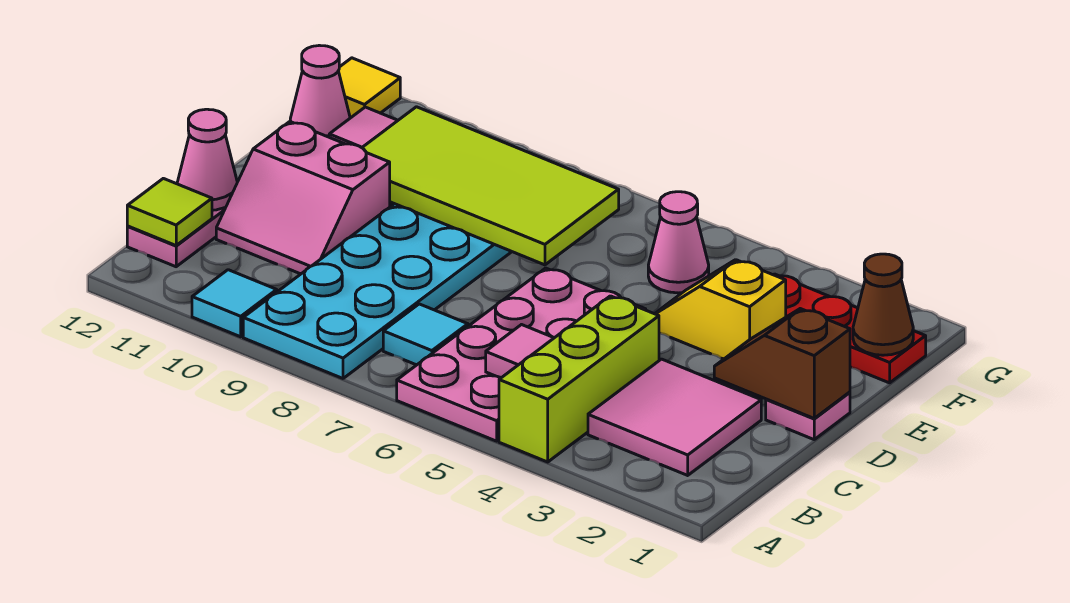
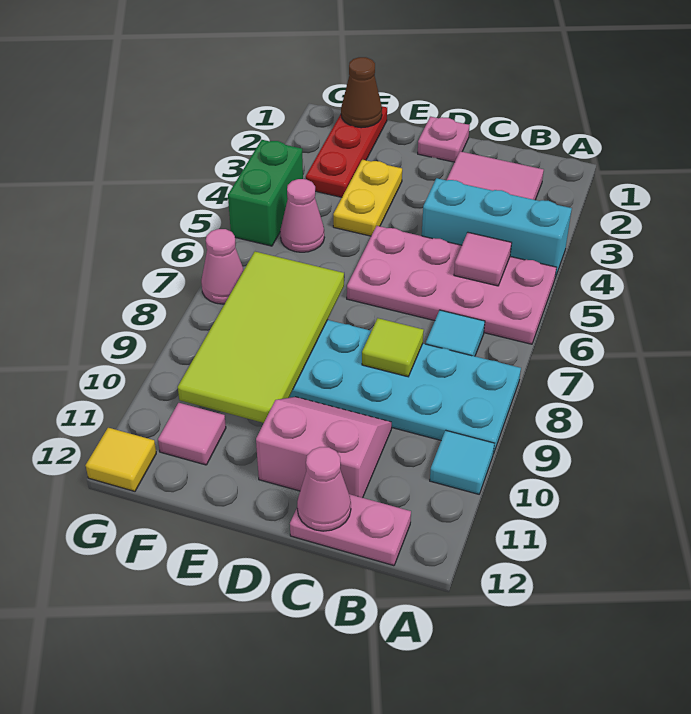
lime brick A4:C4 level 1 -> cyan brick A4:C4 level 1
lime tile B12 level 2 -> lime tile C8 level 2
pink slope C10:D11 level 1 top D -> pink slope C10:D11 level 1 top 11
brown slope D1:D2 level 2 top 1 -> none
yellow slope E3:E4 level 1 top 3 -> yellow plate E3:E4 level 1
pink cone F12 level 1 -> pink cone G7 level 1
none -> green brick G4:G5 level 1

